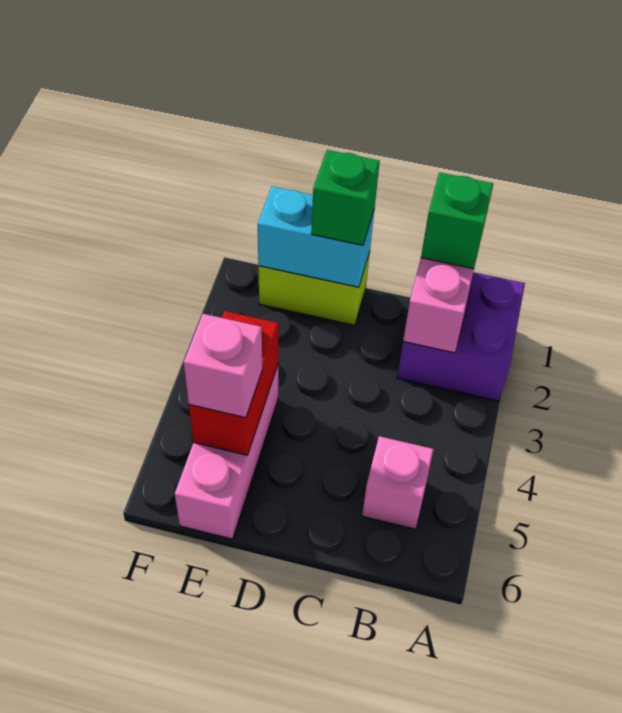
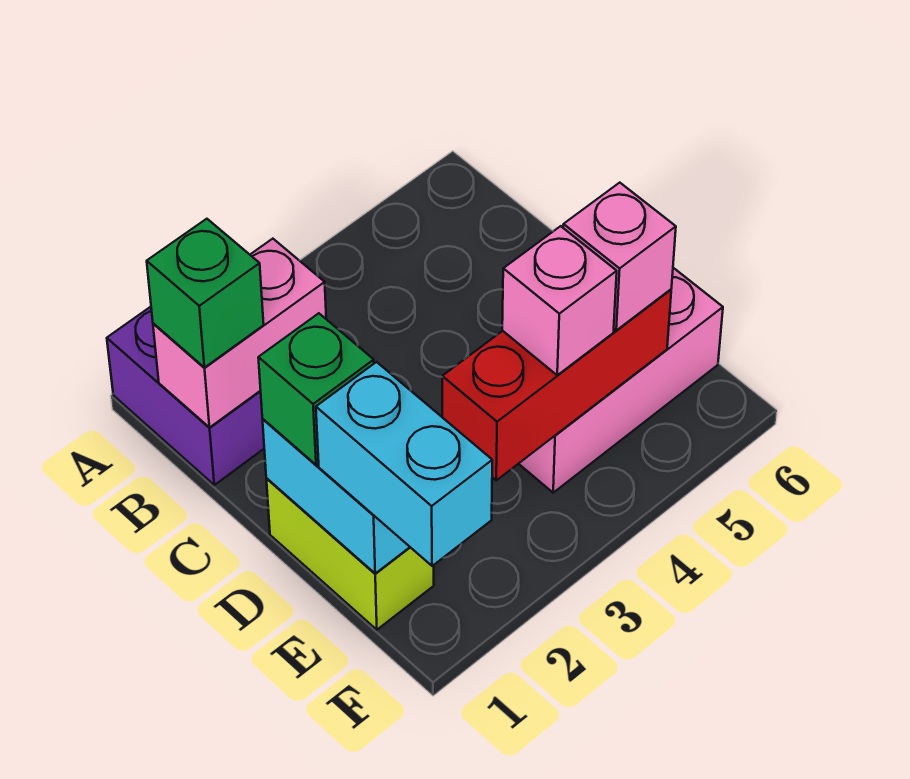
pink brick B5 level 1 -> pink brick E4 level 3
none -> cyan brick E1:F1 level 3
red brick E4:E5 level 2 -> red brick E3:E5 level 2

